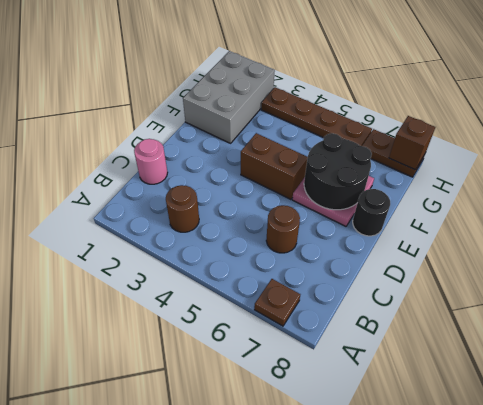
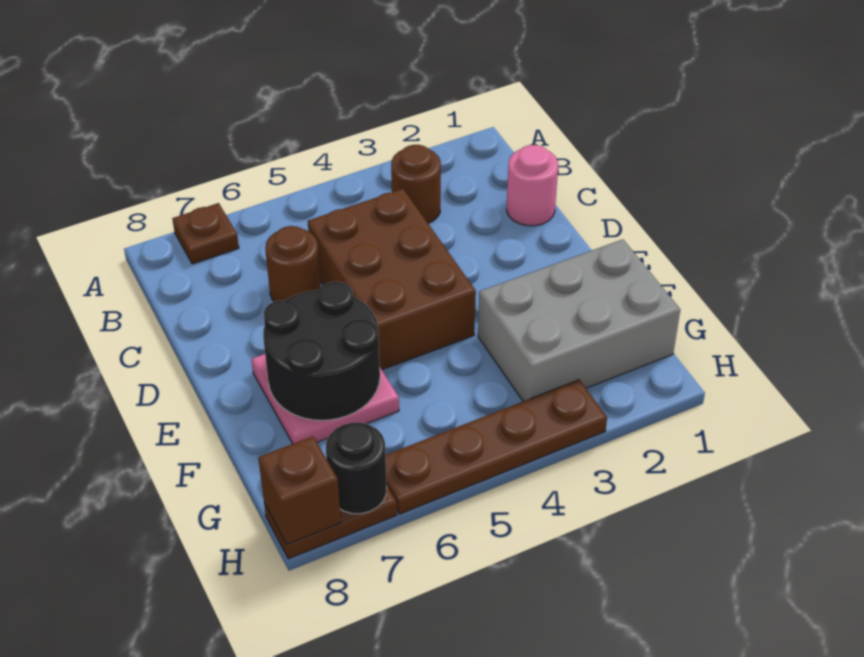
brown brick E4:E5 level 1 -> brown brick C4:E5 level 1
black round brick E8 level 1 -> black round brick H7 level 2
grey brick F1:H2 level 1 -> grey brick F1:G3 level 1

